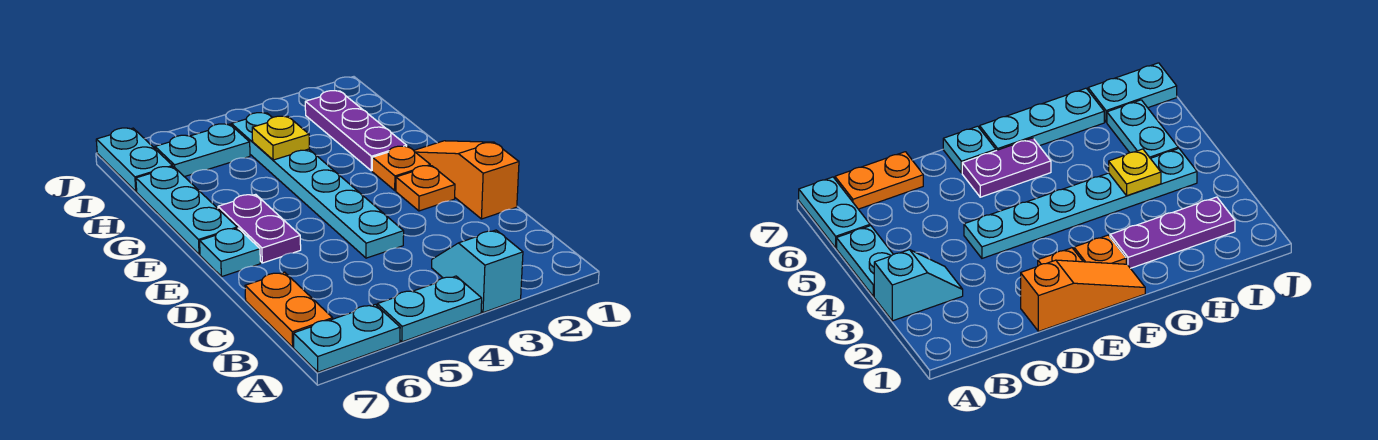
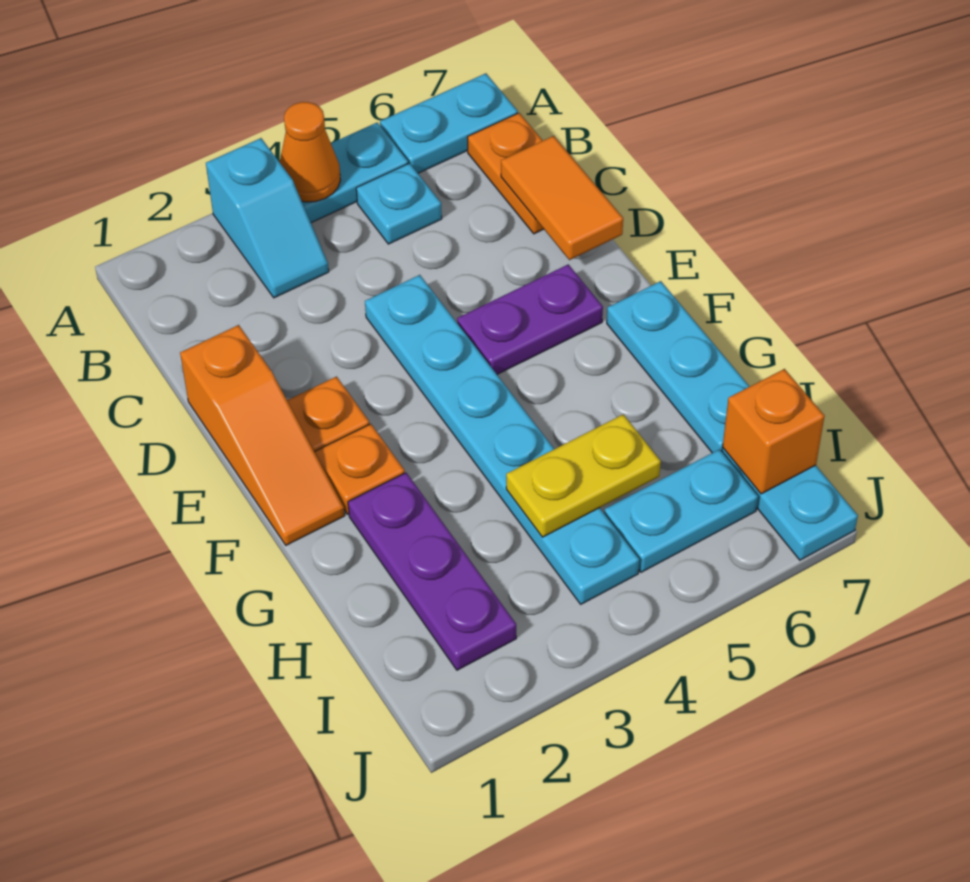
none -> orange cone A4 level 2
none -> orange tile C7:D7 level 2
purple plate E6:F6 level 1 -> purple plate E5:E6 level 1
cyan plate E7 level 1 -> cyan plate B5 level 1
yellow plate H4 level 2 -> yellow plate H4:H5 level 2
none -> orange brick I7 level 2

